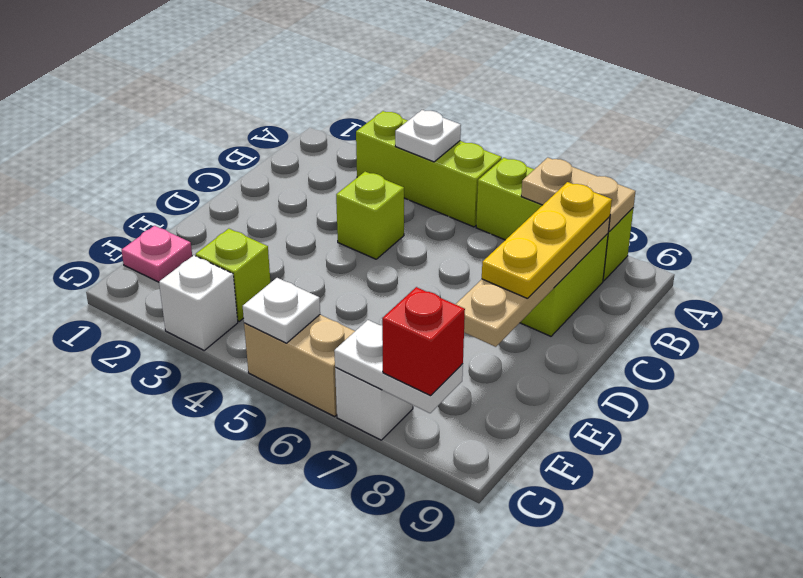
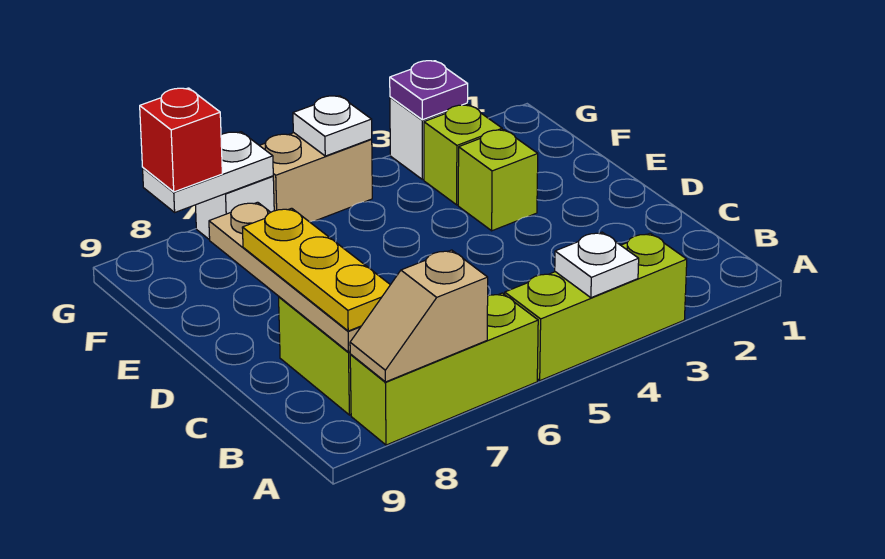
tan plate A7:A8 level 2 -> tan slope A7:A8 level 2 top 7
lime brick C4 level 1 -> lime brick E3 level 1
pink plate F1 level 1 -> none
none -> purple plate G3 level 2

